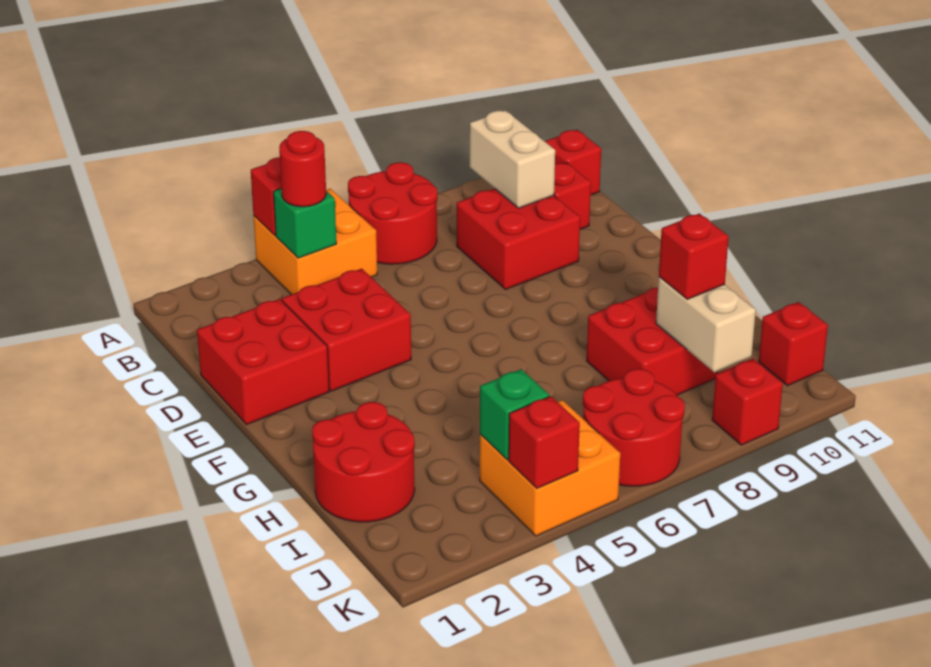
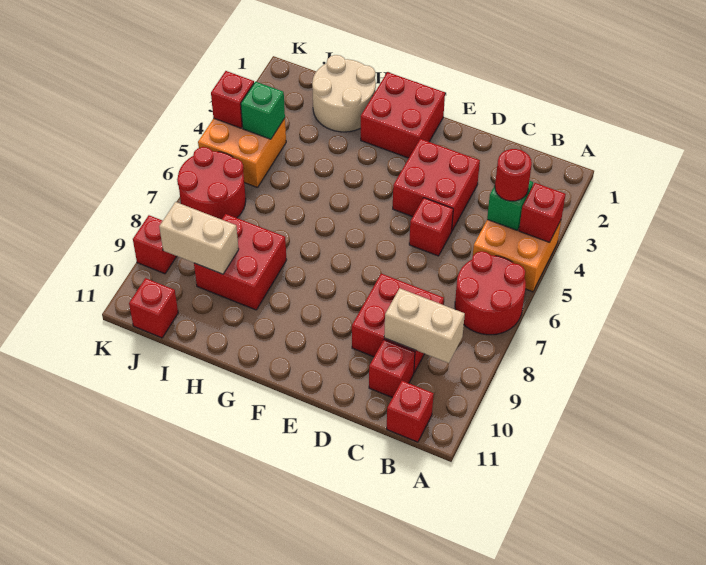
red brick D1:E2 level 1 -> red brick F1:G2 level 1
red round brick H1:I2 level 1 -> tan round brick H1:I2 level 1
red brick I9 level 3 -> red brick D5 level 1

